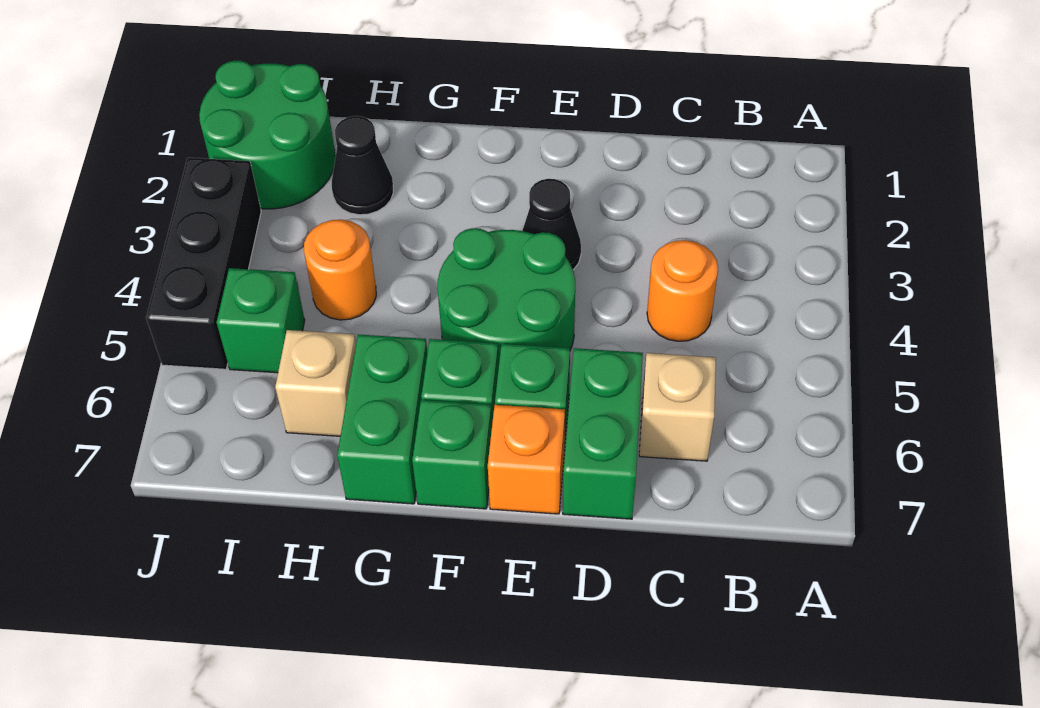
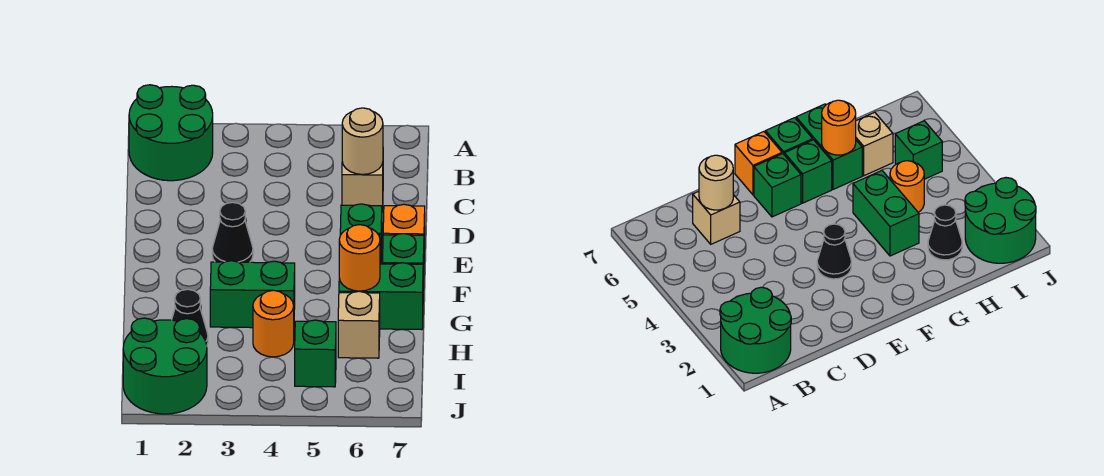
orange round brick C4 level 1 -> orange round brick G6 level 2
none -> tan round brick C6 level 2
green brick D6:D7 level 1 -> green brick G3:G4 level 1
green round brick E4:F5 level 1 -> green round brick A1:B2 level 1
black brick J3:J5 level 1 -> none

